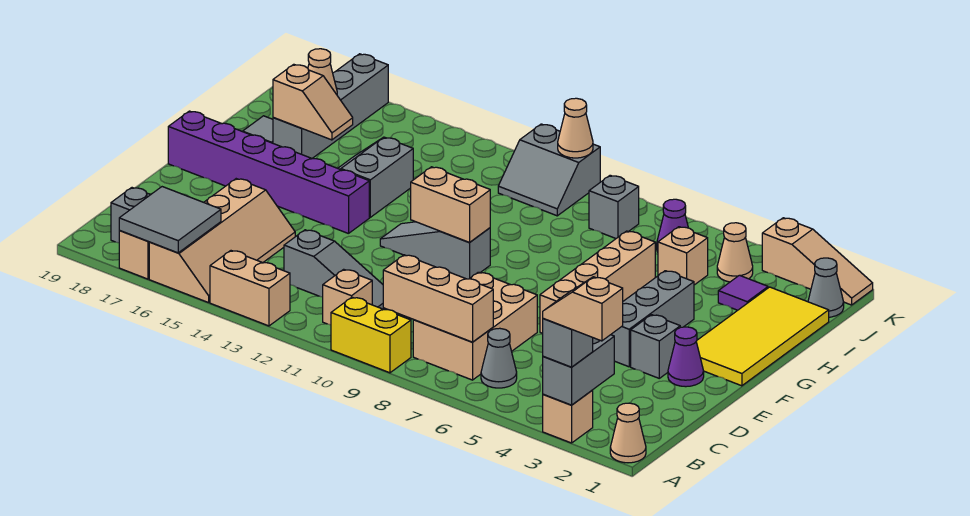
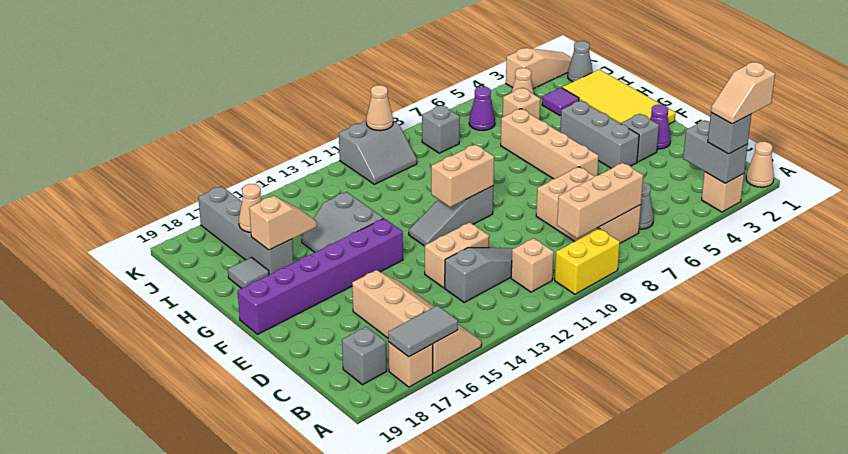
tan brick A13:A14 level 1 -> tan brick D12:D13 level 1
grey tile A16:B17 level 2 -> grey tile A16:A17 level 2

